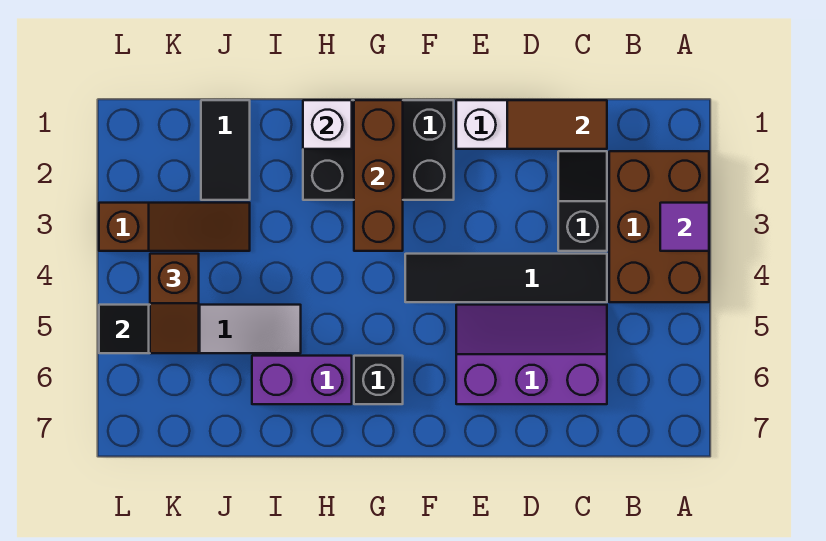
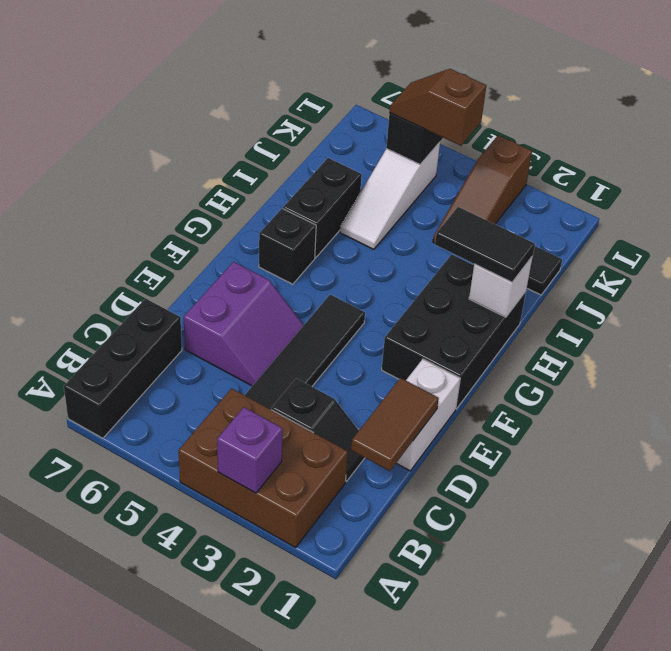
purple tile A3 level 2 -> purple brick A3 level 2
none -> black brick A7:C7 level 1
purple slope C5:E6 level 1 top 6 -> purple slope D5:E6 level 1 top 6
brown brick G1:G3 level 2 -> none
none -> black tile H1:H2 level 3
purple brick H6:I6 level 1 -> black brick H6:I6 level 1

